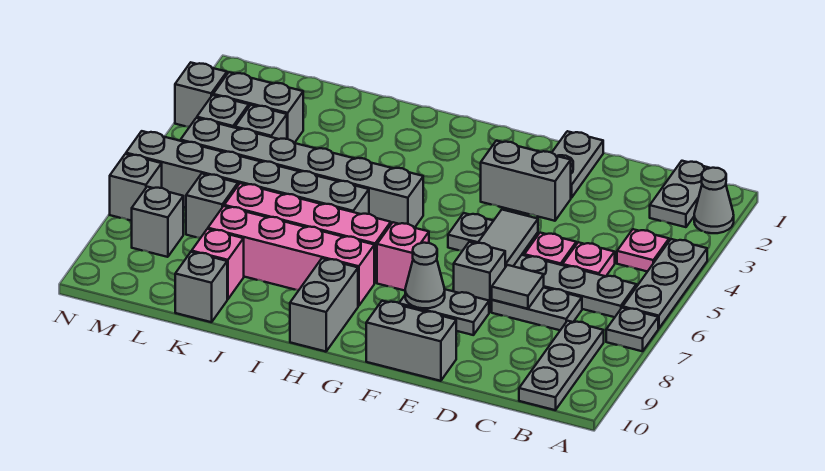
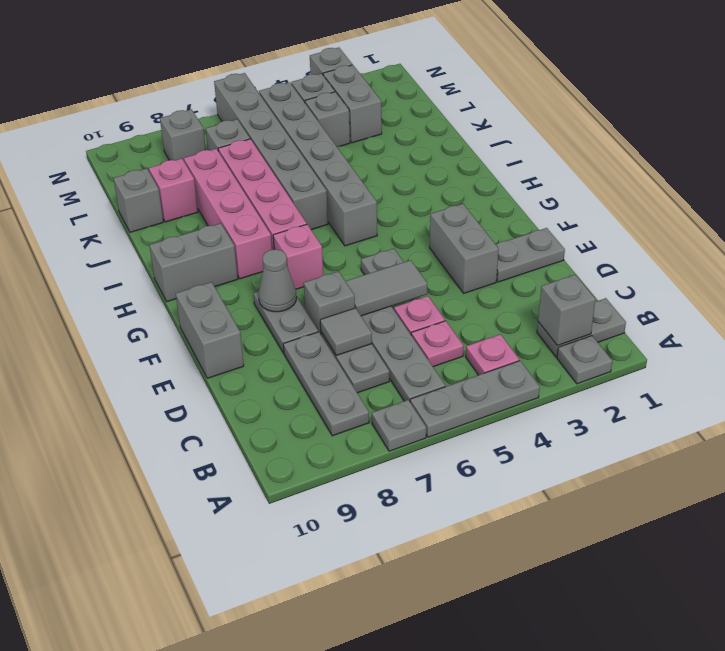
grey cone A2 level 1 -> grey plate A2 level 1
grey plate B8:B10 level 1 -> grey plate B8:D8 level 1
grey brick N7 level 1 -> grey brick B2 level 2

